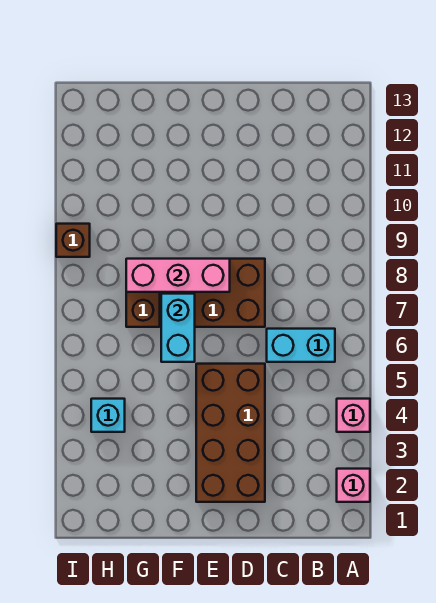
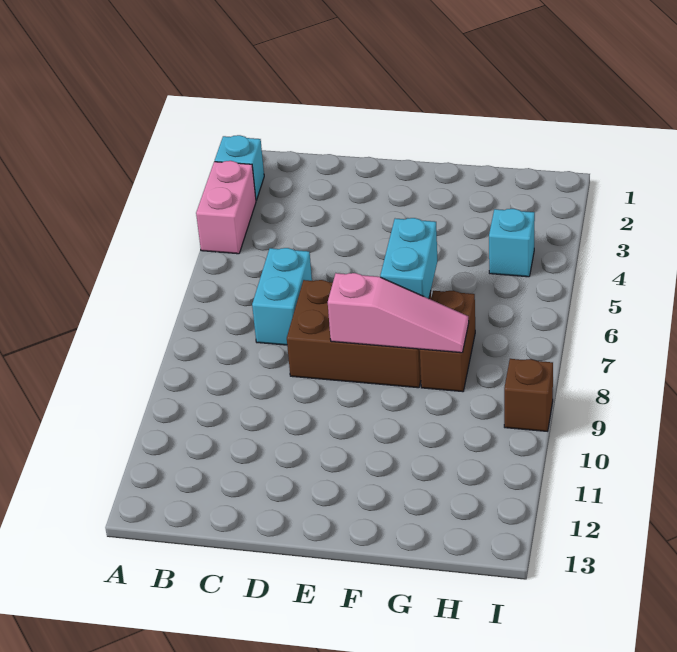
pink brick A2 level 1 -> cyan brick A2 level 1
pink brick A4 level 1 -> pink brick A3:A4 level 1
cyan brick B6:C6 level 1 -> cyan brick C6:C7 level 1
brown brick D2:E5 level 1 -> none
pink brick E8:G8 level 2 -> pink slope E8:G8 level 2 top E

